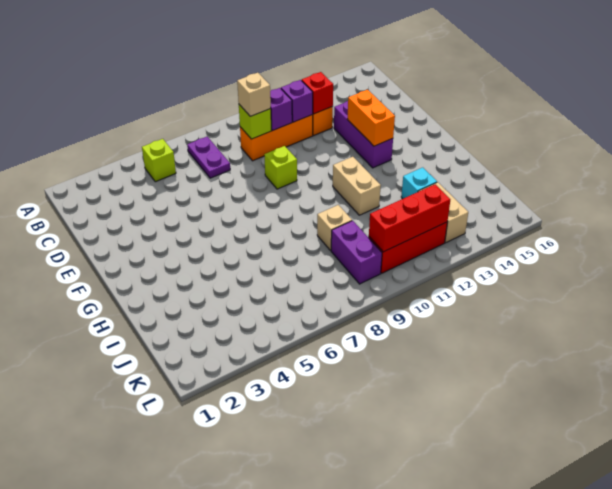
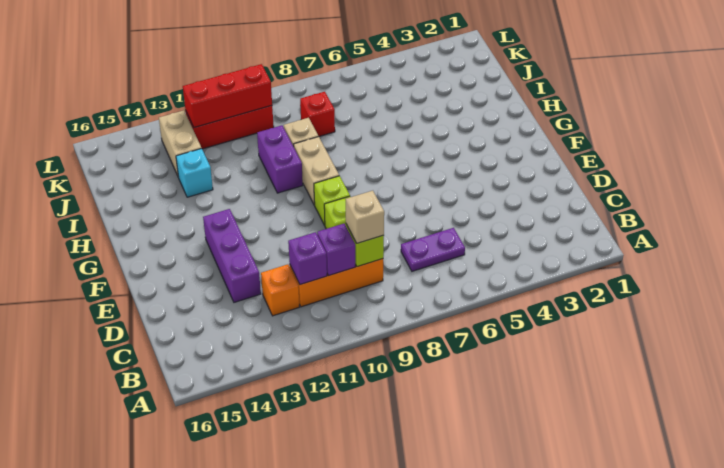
lime brick B5 level 1 -> lime brick F9 level 1
purple plate B7:C7 level 1 -> purple plate C6:C7 level 1
red brick C12 level 2 -> red brick J8 level 1
orange brick E13:F13 level 2 -> none
tan brick G11:H11 level 1 -> tan brick G9:H9 level 1
purple brick J9:K9 level 1 -> purple brick H10:I10 level 1

